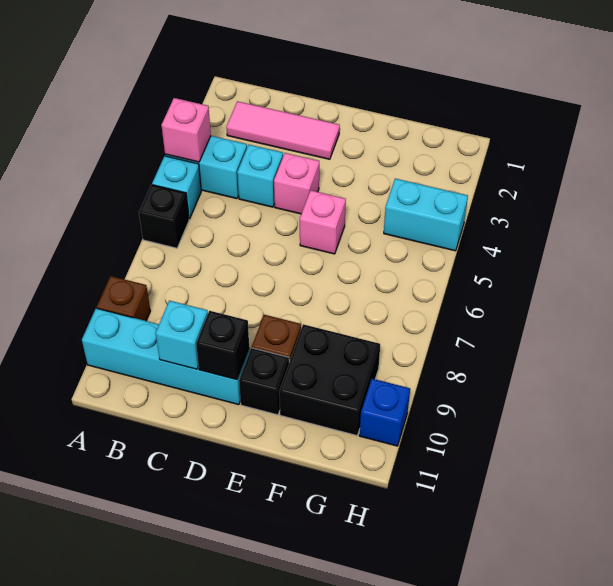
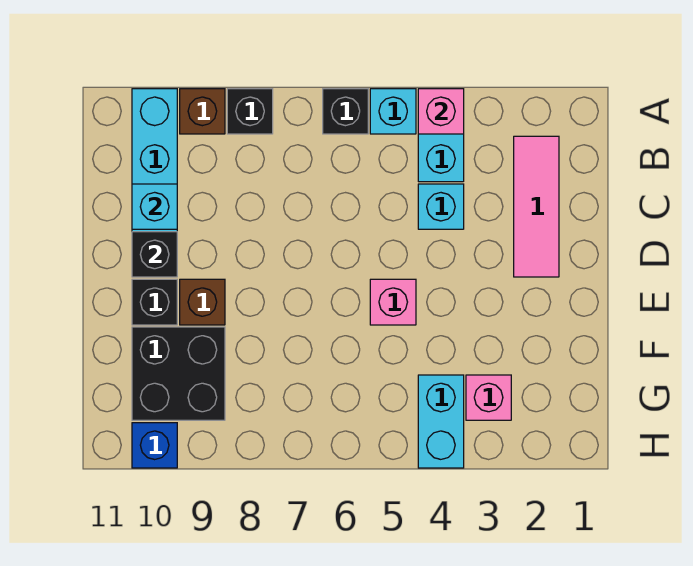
none -> black brick A8 level 1
pink brick D4 level 1 -> pink brick G3 level 1

